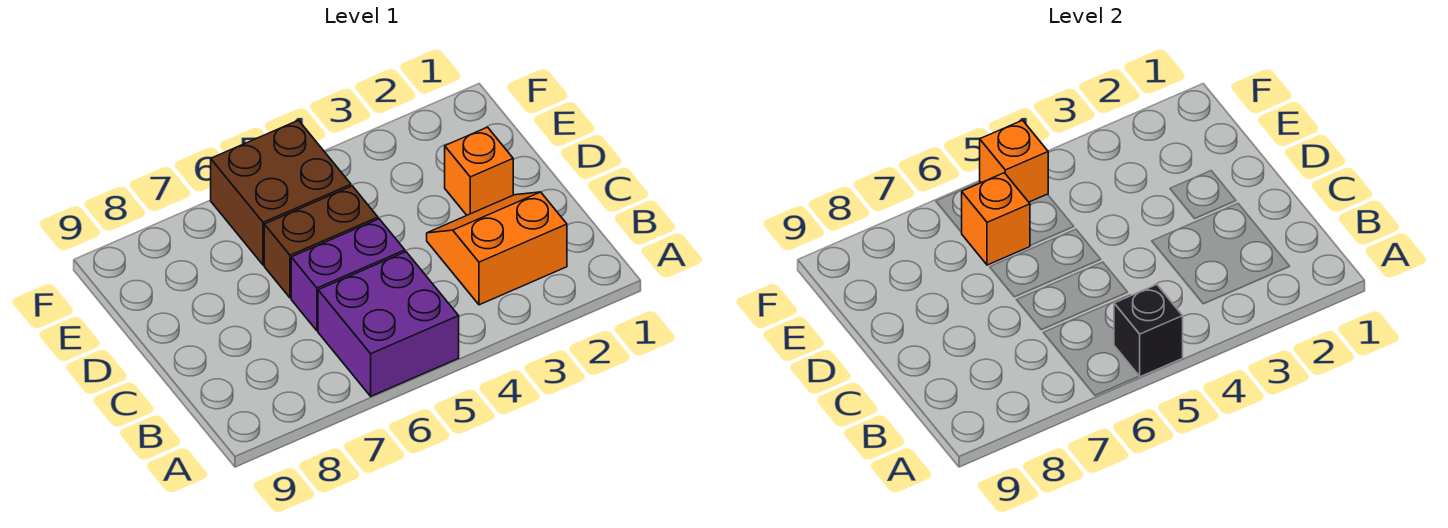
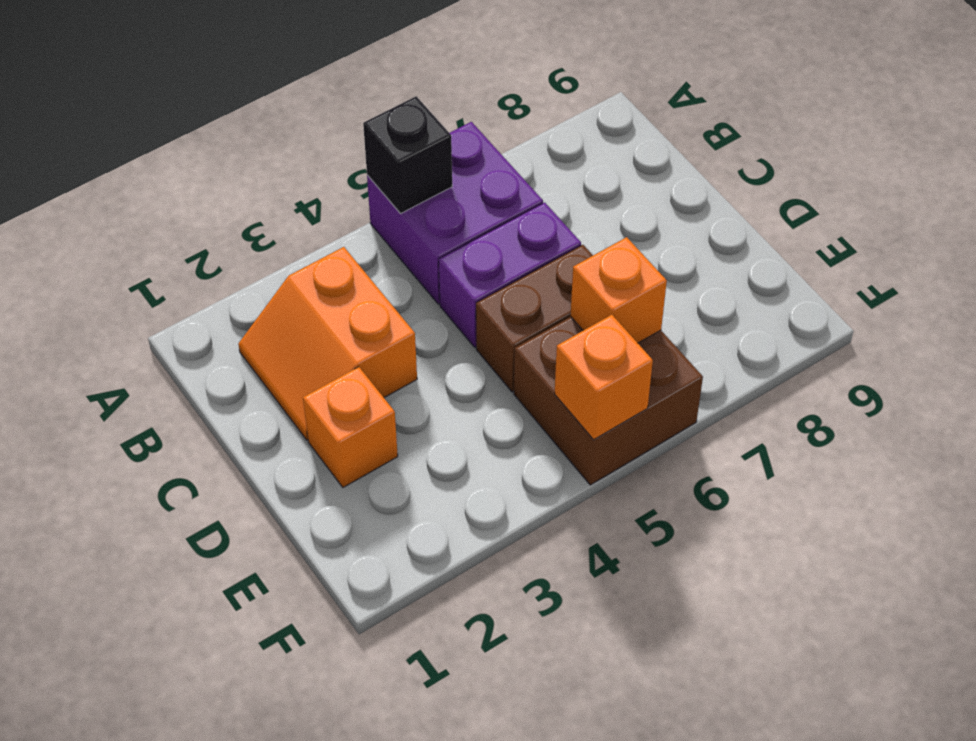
orange slope B2:C3 level 1 top B -> orange slope B2:C3 level 1 top 3

